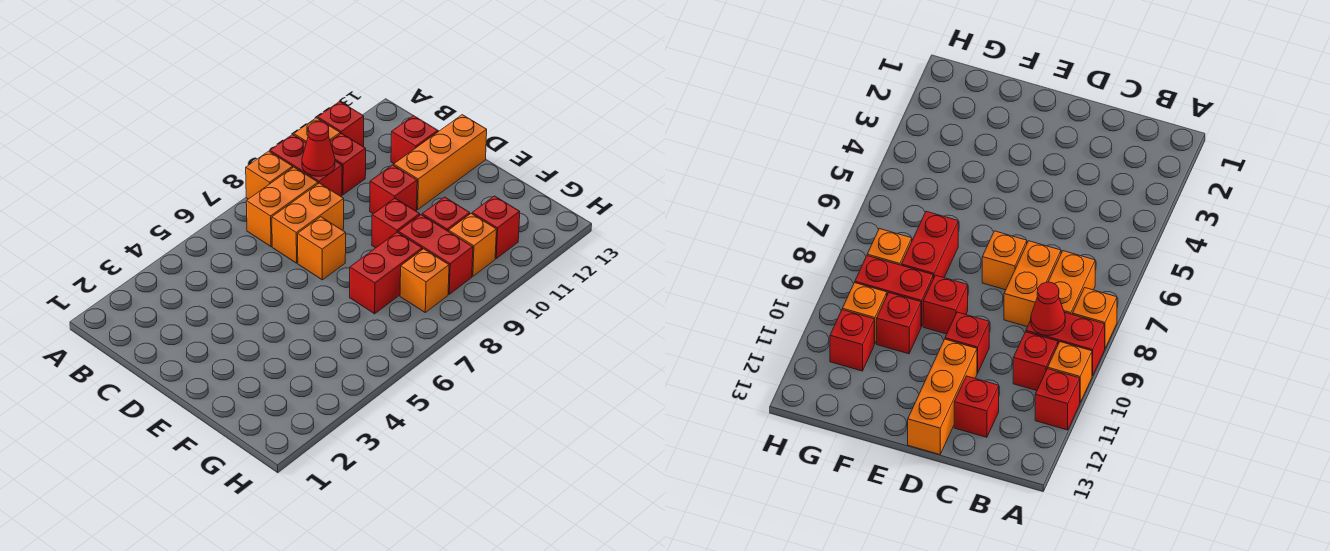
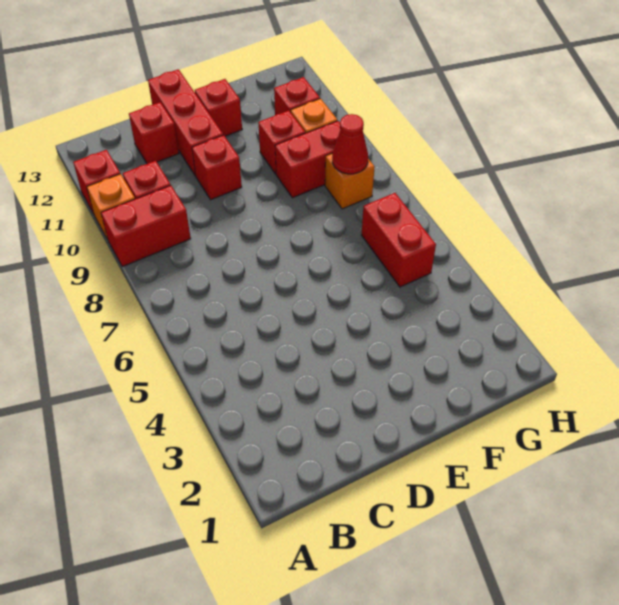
orange brick A8 level 1 -> none
orange brick B7:B8 level 1 -> none
red cone B9 level 2 -> red cone G8 level 2
orange brick C7:C8 level 1 -> none
orange brick D7 level 1 -> none
orange brick D11:D13 level 1 -> red brick D11:D13 level 1
red brick E9 level 1 -> red brick E12 level 1
red brick F7:F8 level 1 -> red brick G5:G6 level 1

